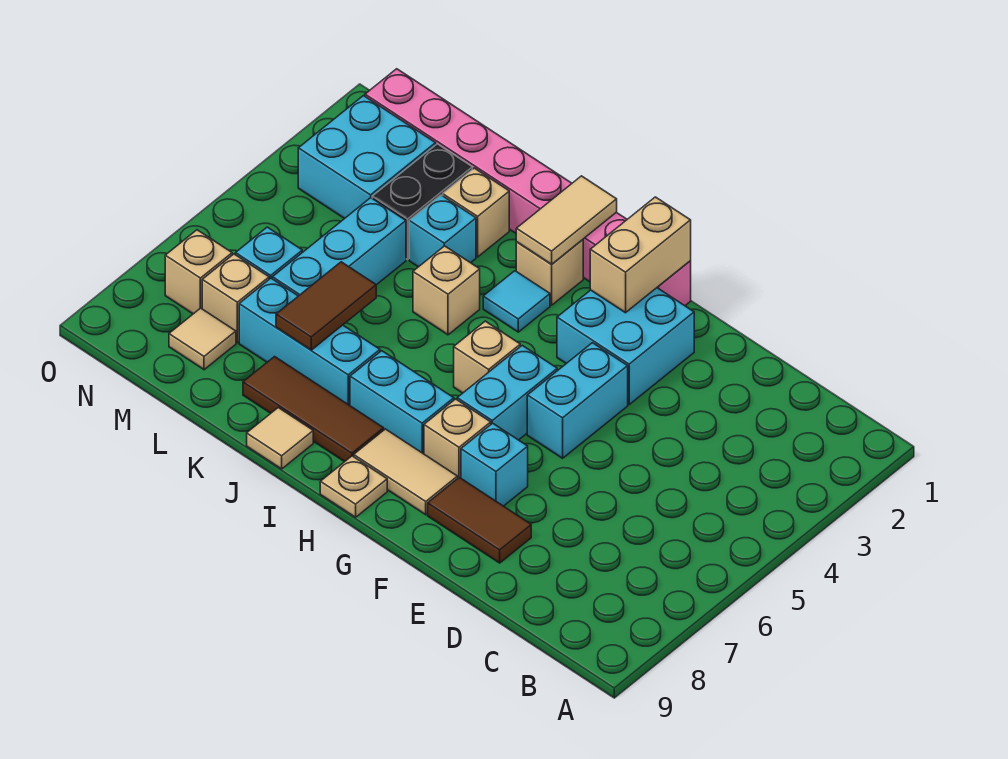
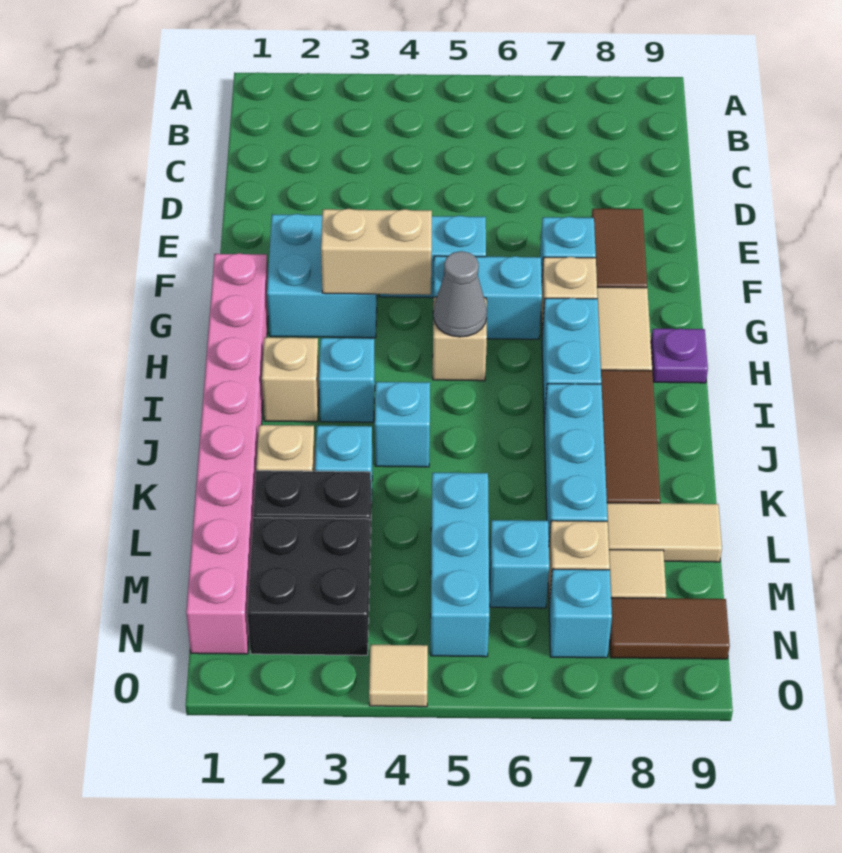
tan brick G1:G2 level 2 -> tan brick G3:G4 level 2
none -> grey cone H5 level 2
tan plate H9 level 1 -> purple plate H9 level 1
tan tile I1:I2 level 2 -> tan tile L8:L9 level 1
cyan tile I3 level 1 -> cyan brick I3 level 1
tan brick J4 level 1 -> cyan brick J4 level 1
tan tile J9 level 1 -> tan tile O4 level 1
brown tile K6:K7 level 2 -> brown tile N8:N9 level 1
cyan brick L4:L6 level 1 -> cyan brick L5:N5 level 1
cyan brick M2:N3 level 1 -> black brick M2:N3 level 1
tan brick N7 level 1 -> cyan brick N7 level 1

